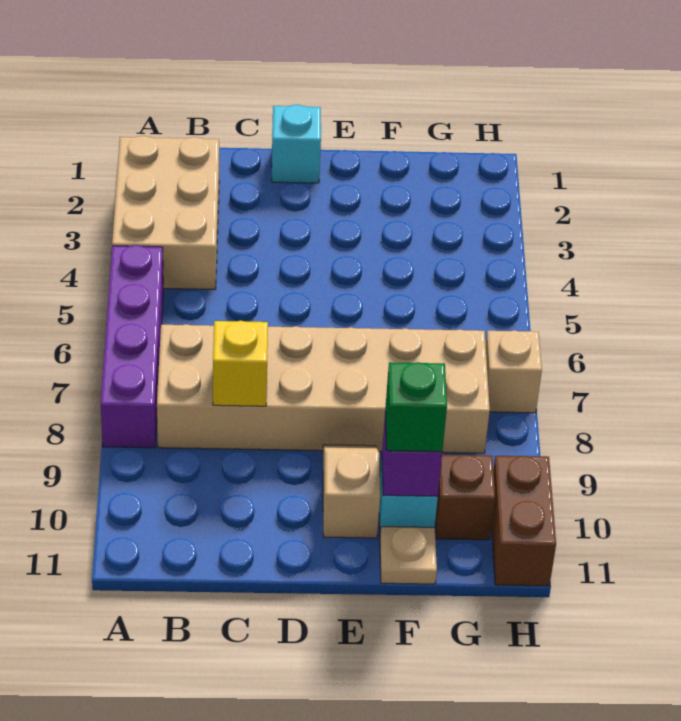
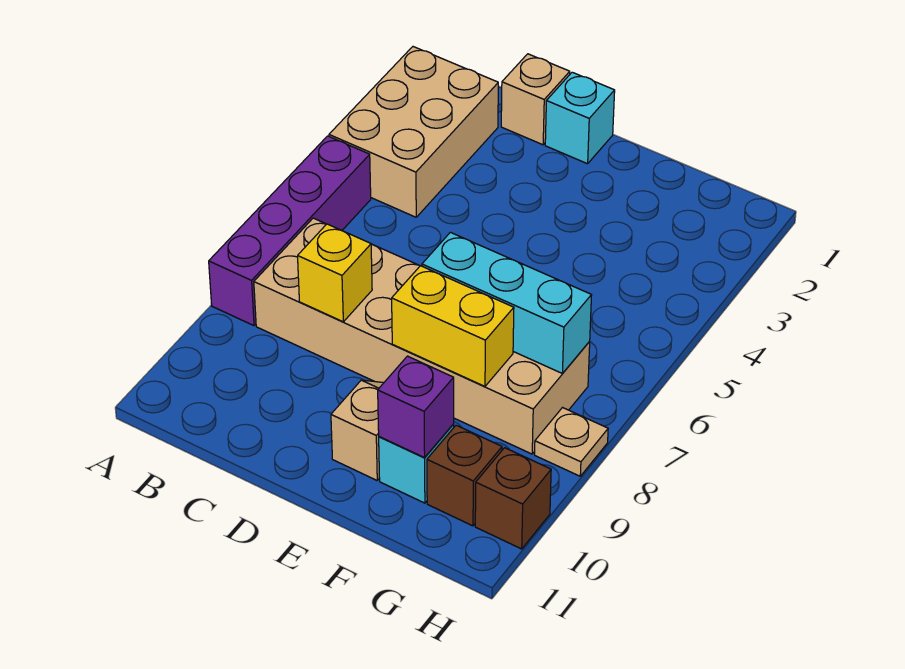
none -> cyan brick E7:G7 level 2
none -> yellow brick E8:F8 level 2
green brick F10 level 3 -> none
tan plate F11 level 1 -> tan plate H8 level 1
tan brick H7 level 1 -> tan brick C1 level 1
brown brick H10:H11 level 1 -> brown brick H10 level 1

